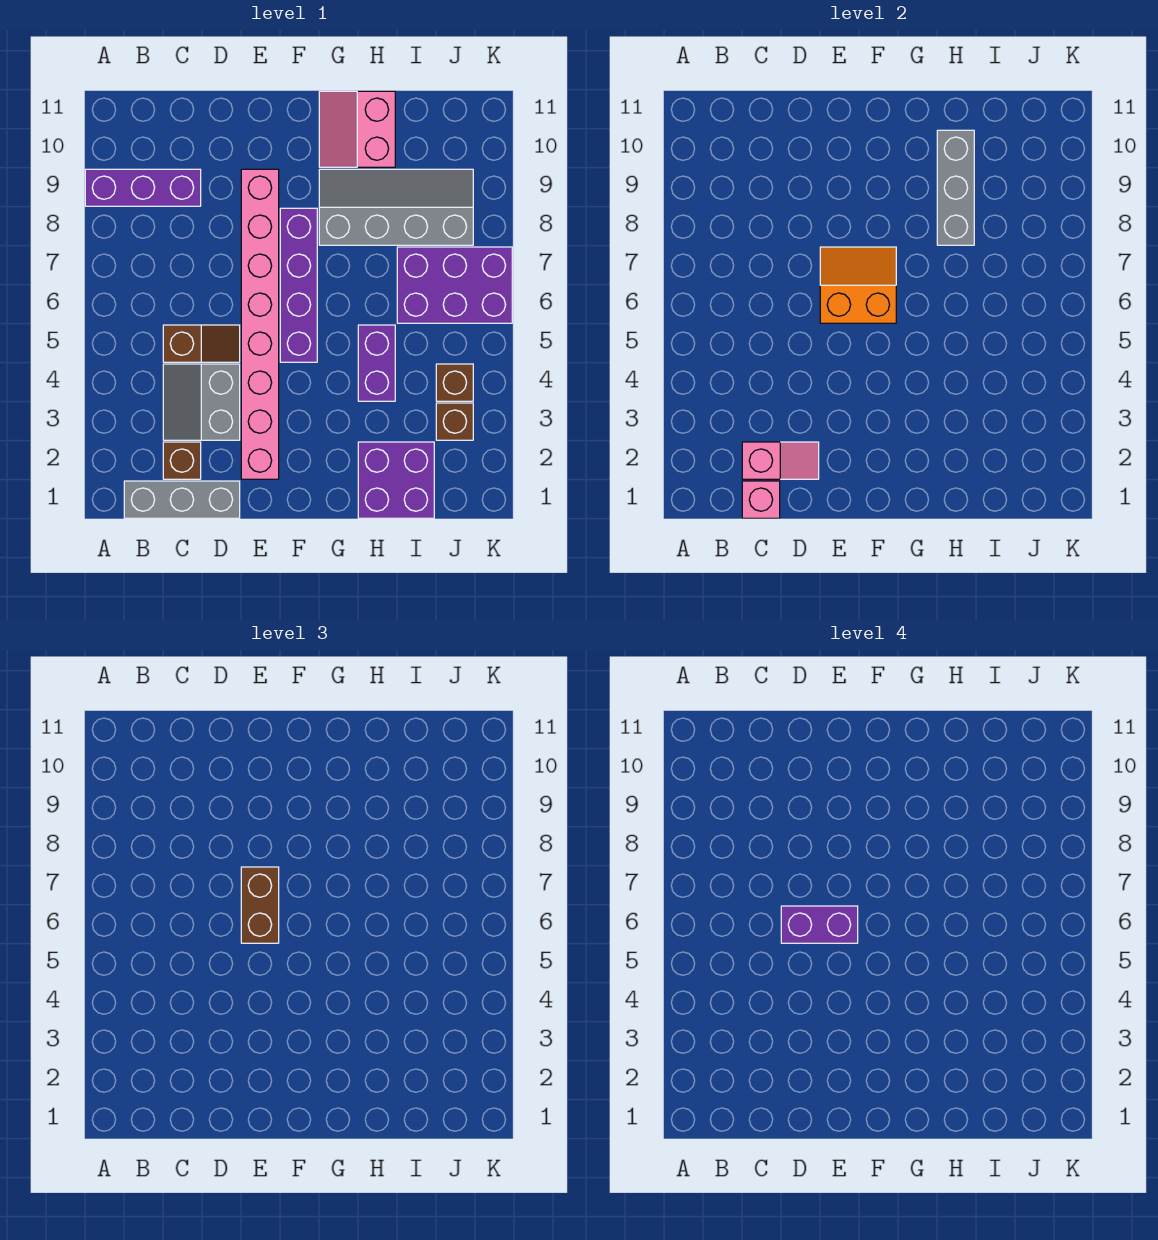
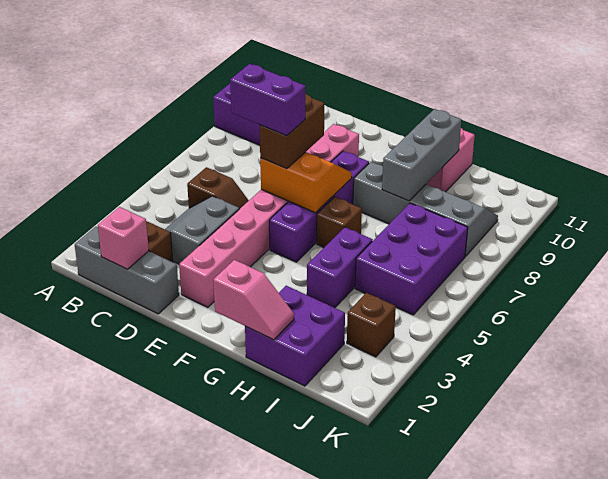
pink slope C2:D2 level 2 top C -> pink slope G1:H1 level 2 top G
purple brick I6:K7 level 1 -> purple brick I5:J7 level 1
brown brick J4 level 1 -> brown brick G6 level 1

